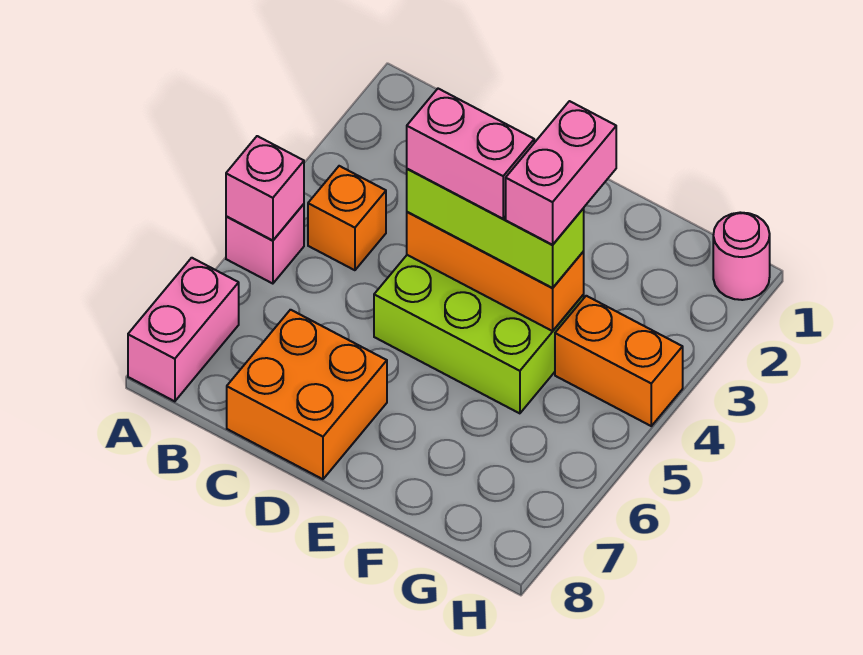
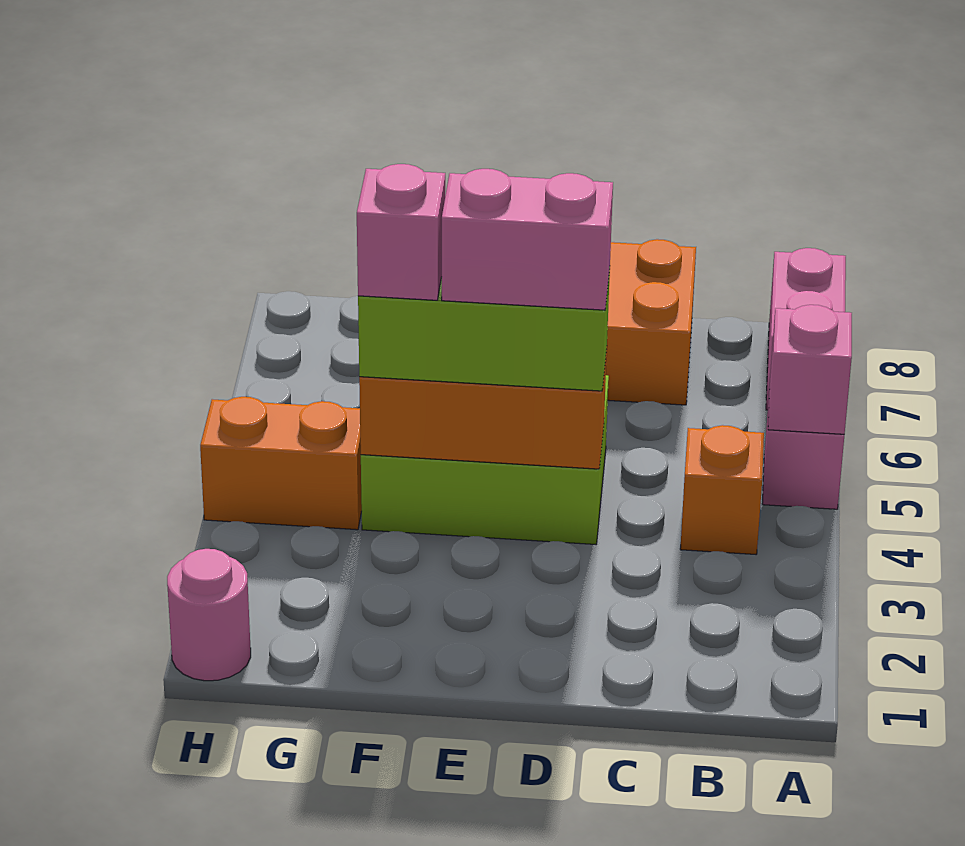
pink brick F3:F4 level 4 -> pink brick F4 level 4

